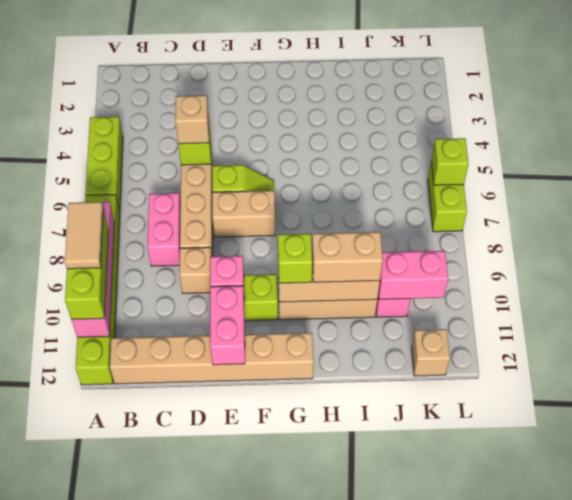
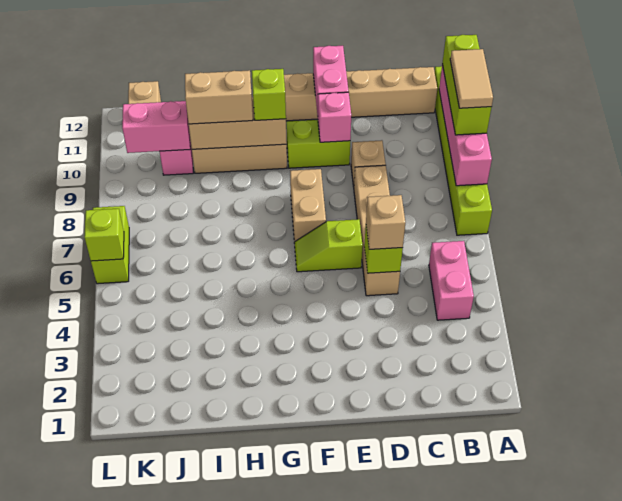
lime brick A4:A6 level 1 -> none
pink brick C7:C8 level 1 -> pink brick B4:B5 level 1
tan brick E7:F7 level 1 -> tan brick F7:F8 level 1

